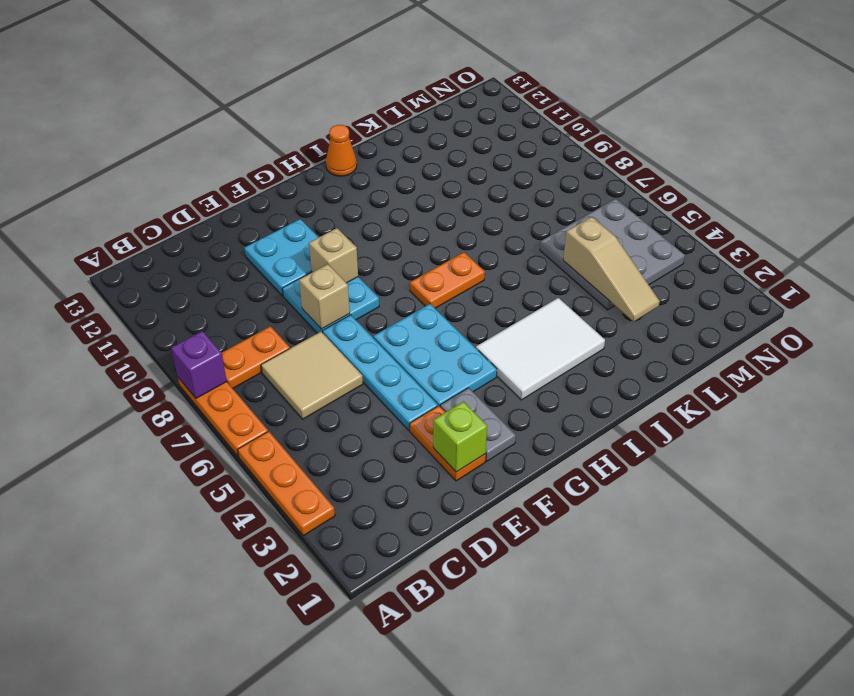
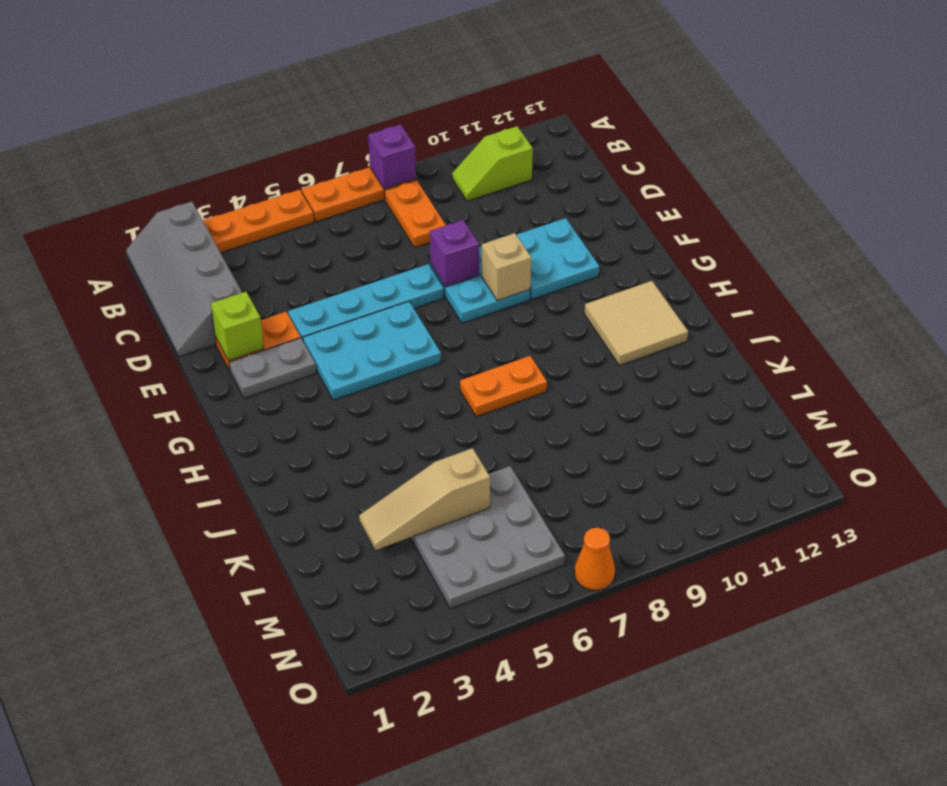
none -> grey slope A1:D2 level 1 top 2
none -> lime slope B10:B11 level 1 top 11
tan tile C6:D7 level 1 -> tan tile H11:I12 level 1
tan brick E8 level 2 -> purple brick E8 level 2
white tile H3:J4 level 1 -> none
orange plate H7:I7 level 1 -> orange plate I7:I8 level 1
orange cone I13 level 1 -> orange cone O7 level 1

